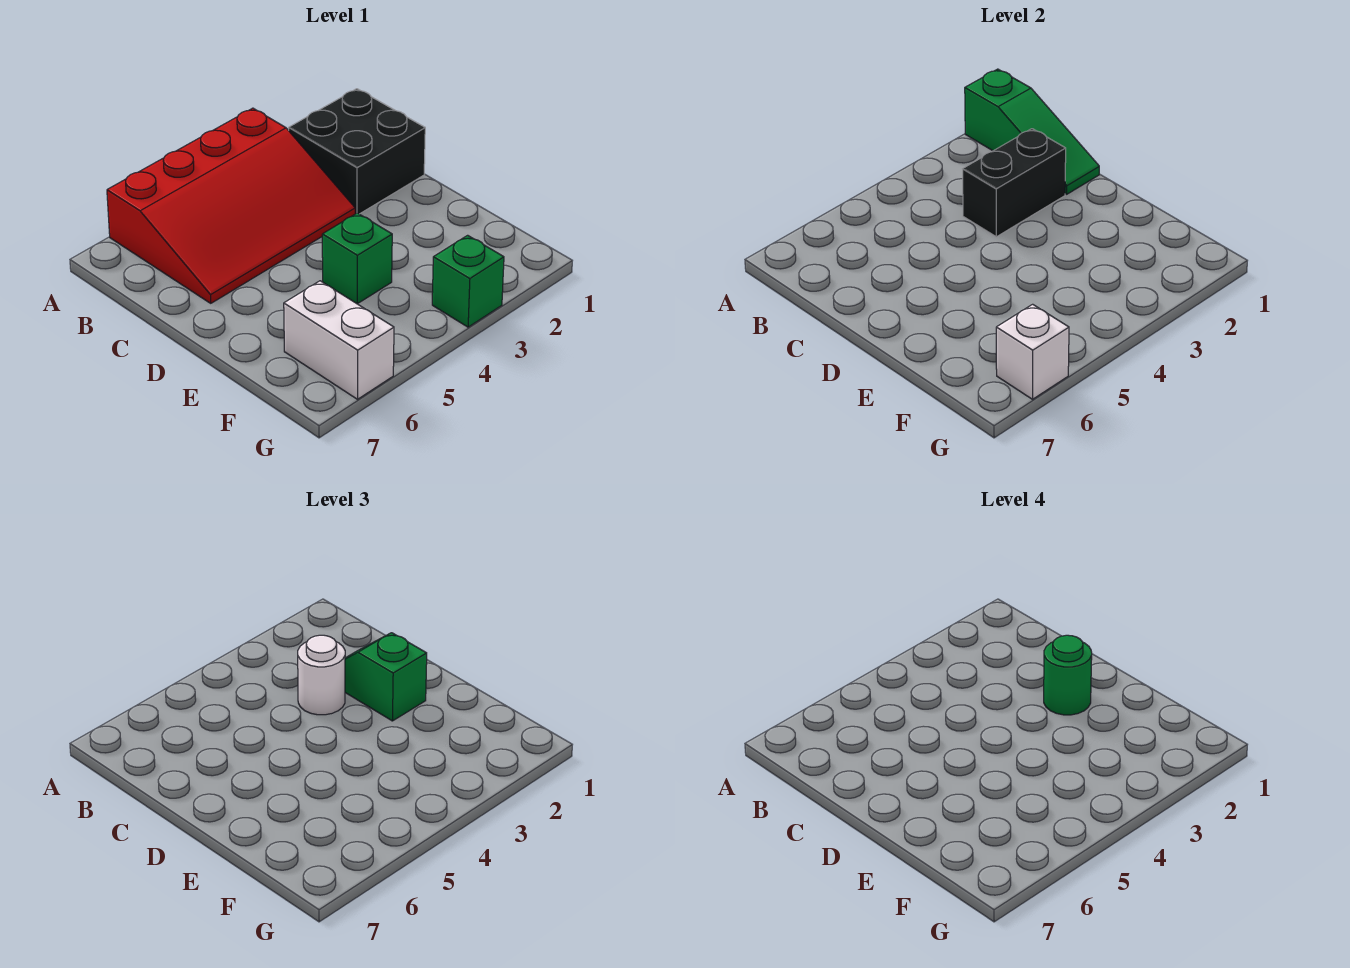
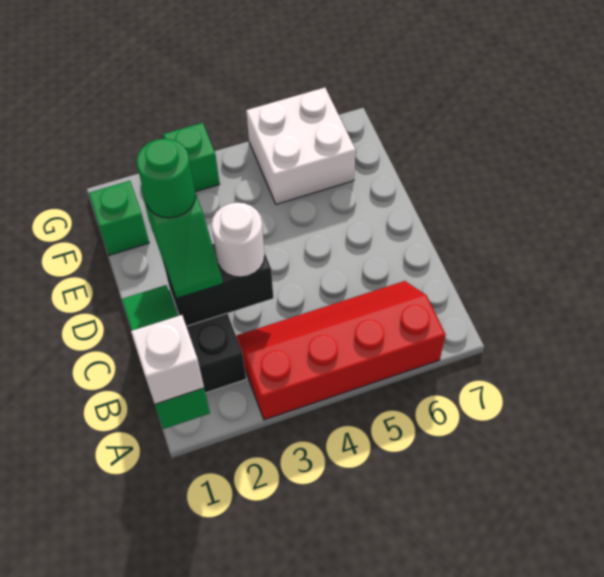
red slope A3:C6 level 1 top A -> red slope A3:B6 level 1 top A
green brick E4 level 1 -> green brick F1 level 1
white brick F6:G6 level 1 -> white brick F5:G6 level 1
white brick G6 level 2 -> white brick A1 level 3

